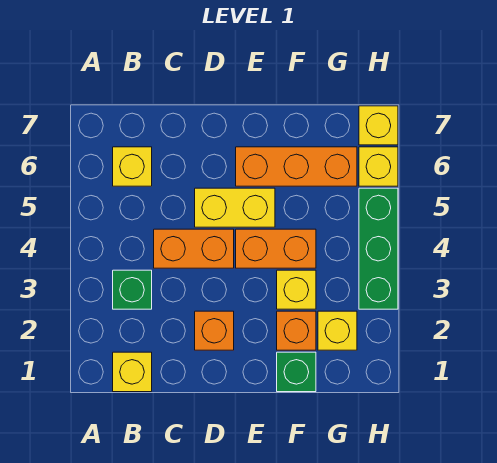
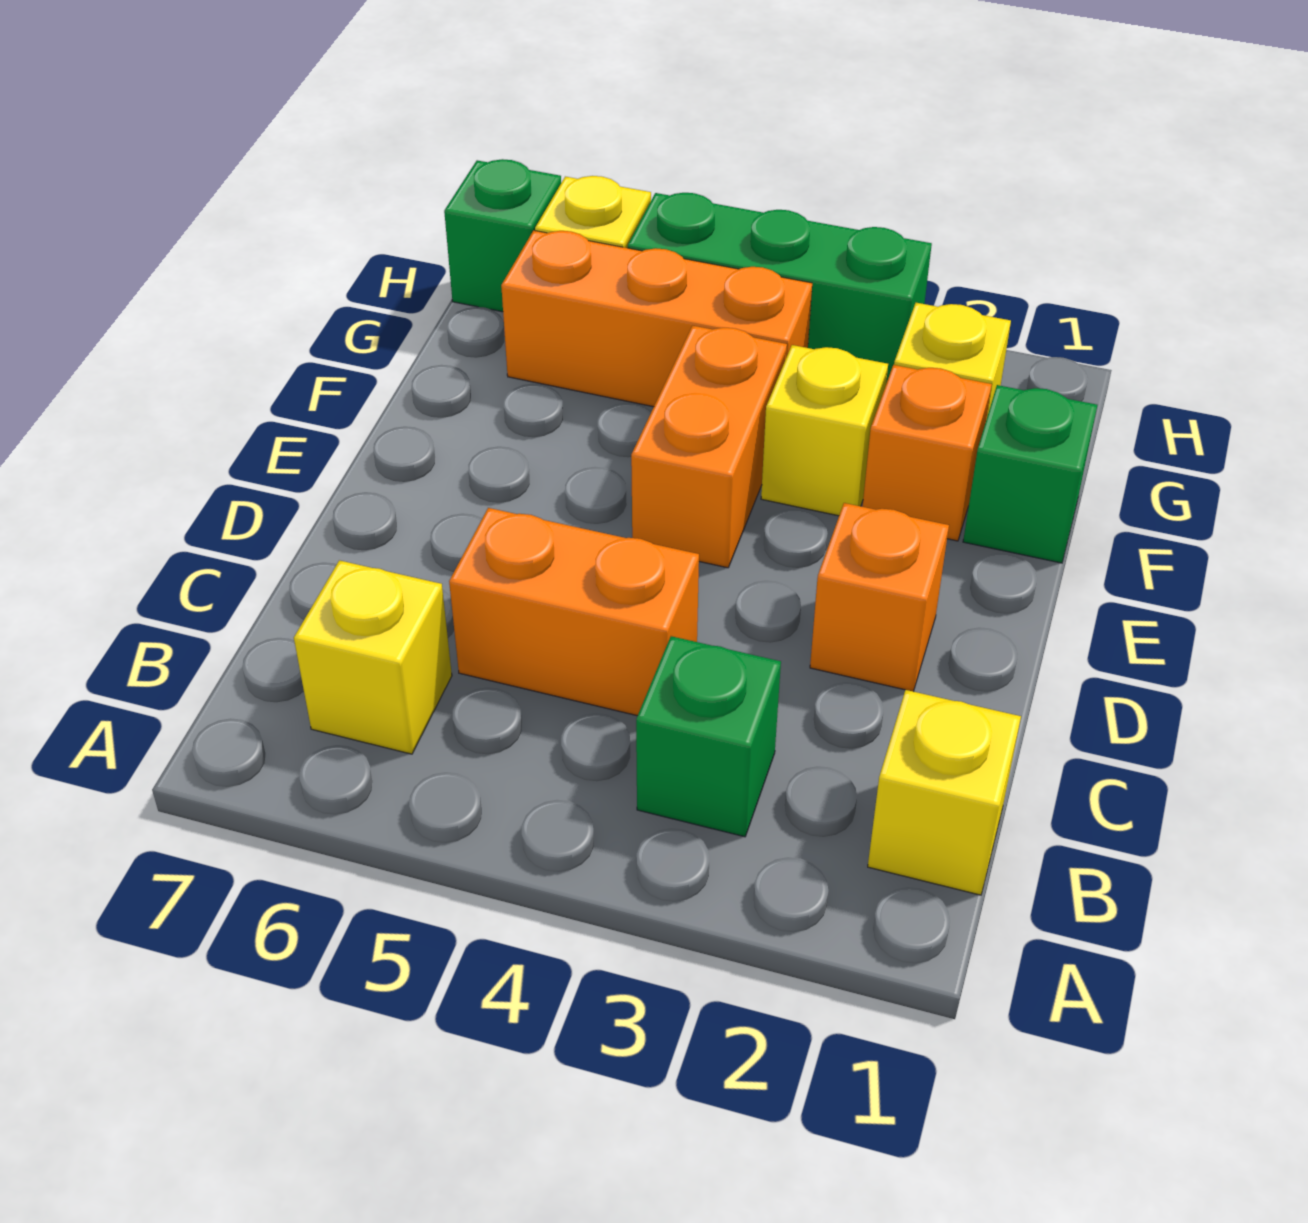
orange brick C4:D4 level 1 -> orange brick C4:C5 level 1
yellow brick D5:E5 level 1 -> none
orange brick E6:G6 level 1 -> orange brick G4:G6 level 1
yellow brick H7 level 1 -> green brick H7 level 1

